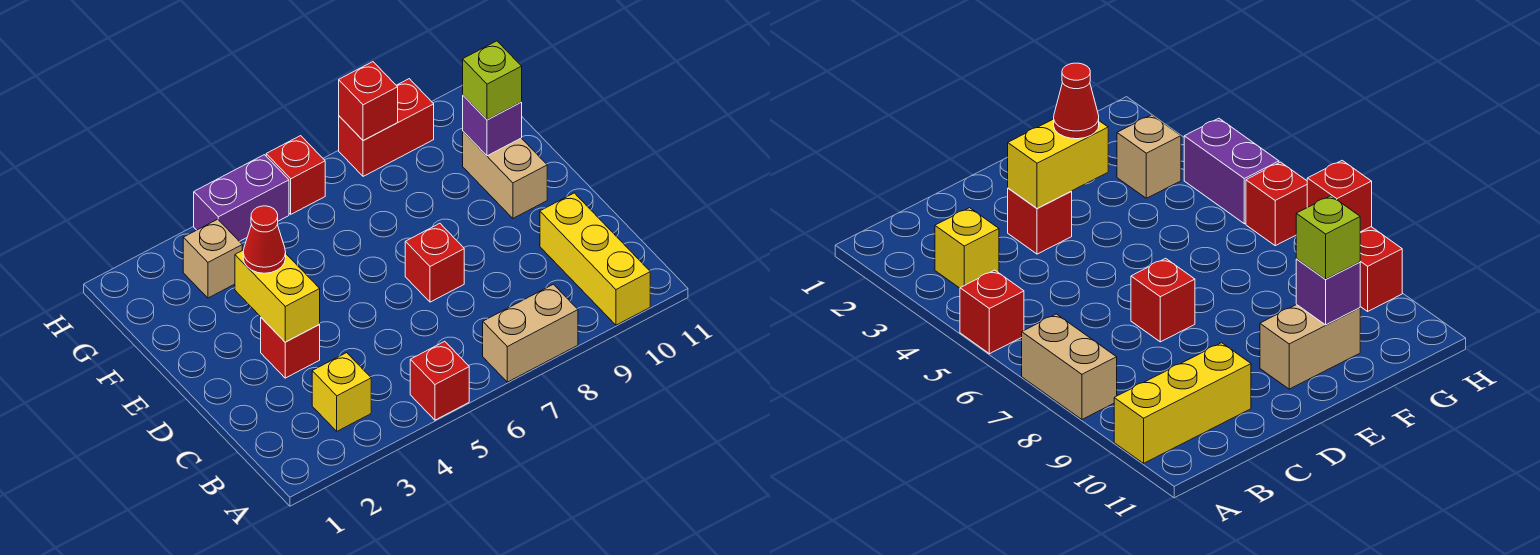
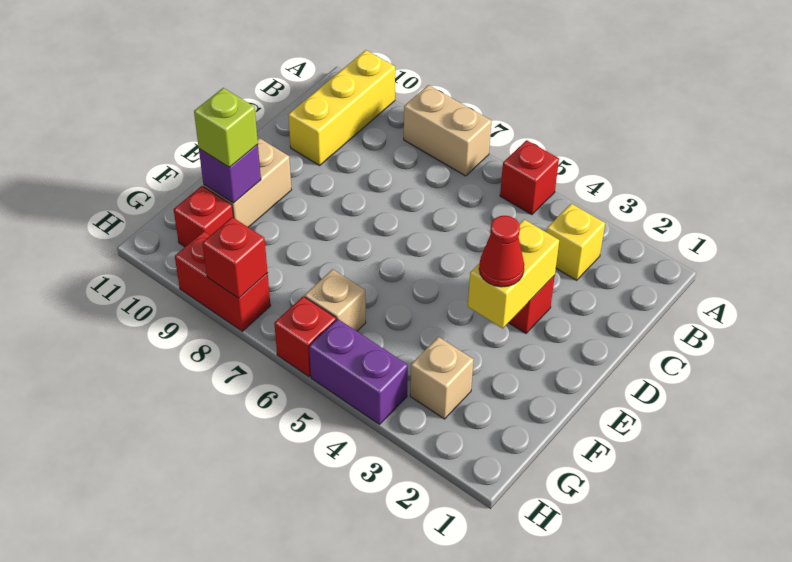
red brick D7 level 1 -> red brick G10 level 1
none -> tan brick G6 level 1

